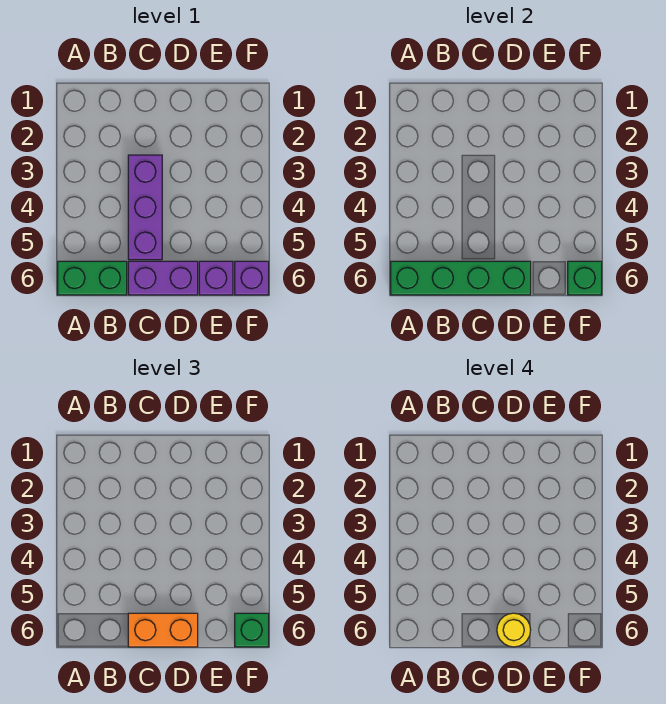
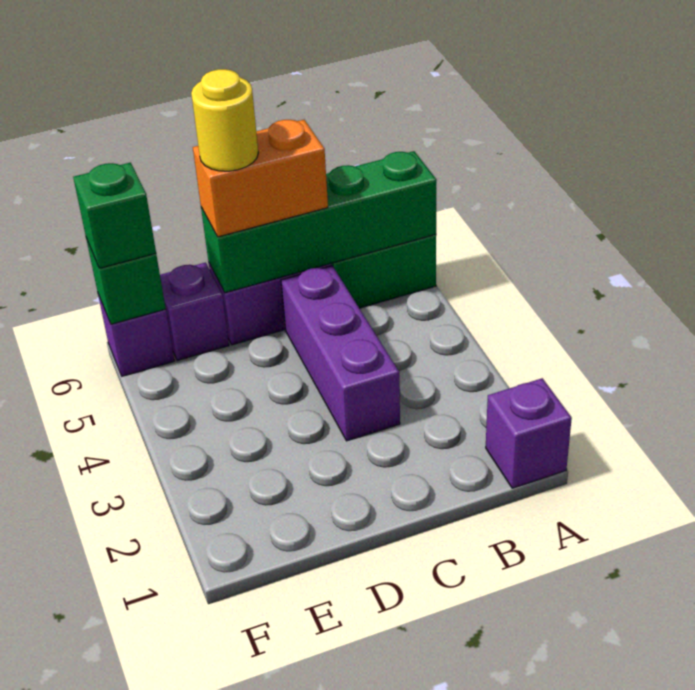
none -> purple brick A1 level 1

